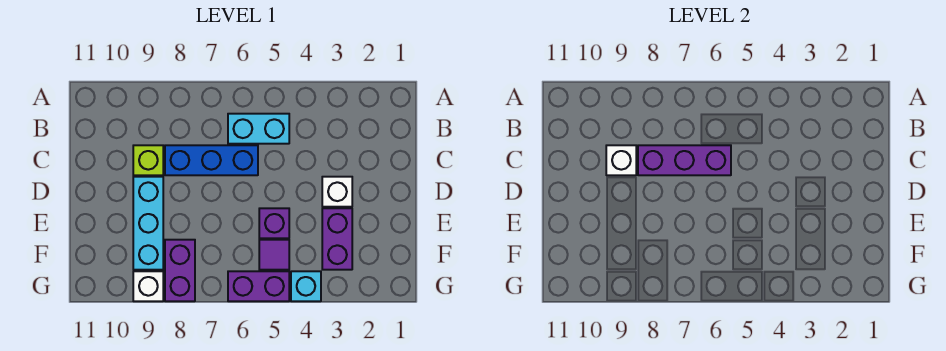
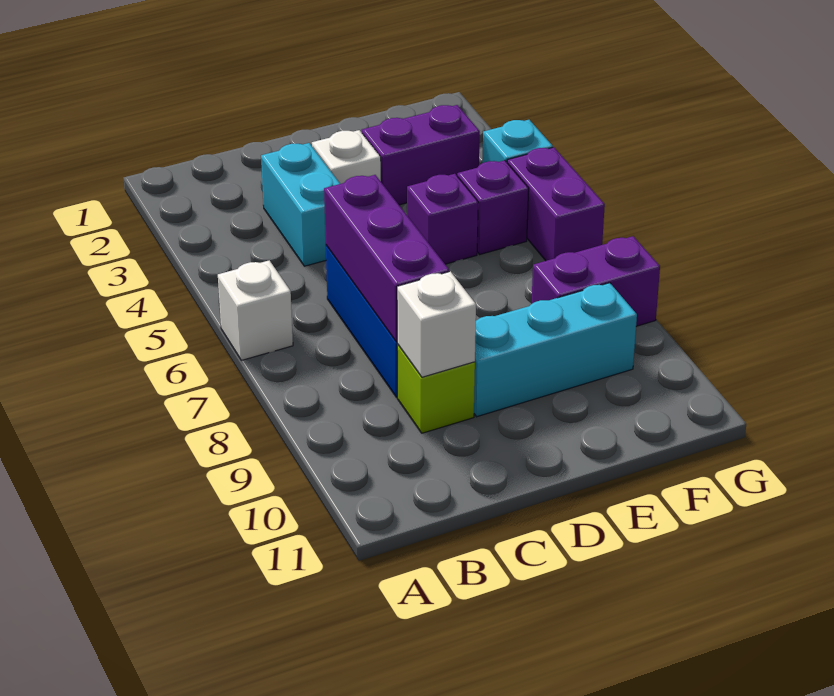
cyan brick B5:B6 level 1 -> cyan brick C3:C4 level 1
purple tile F5 level 1 -> purple brick F5 level 1
white brick G9 level 1 -> white brick A6 level 1

